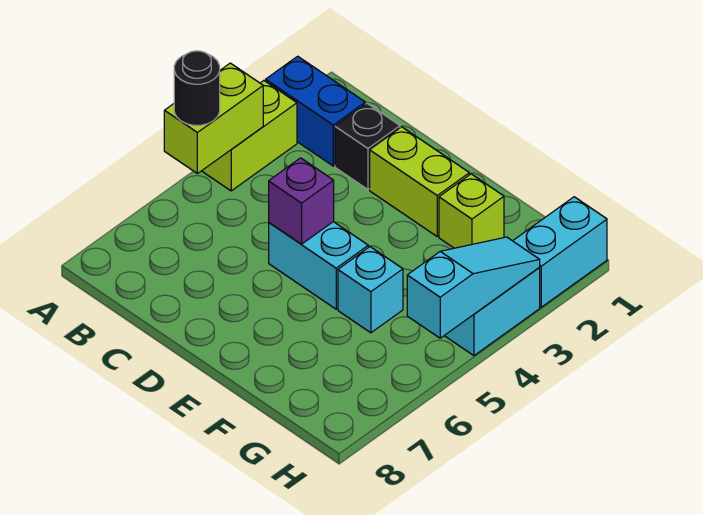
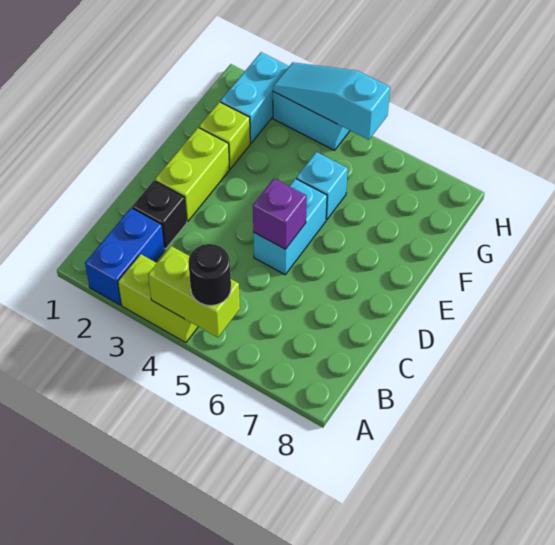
cyan brick H1:H2 level 1 -> cyan brick G2:H2 level 1

